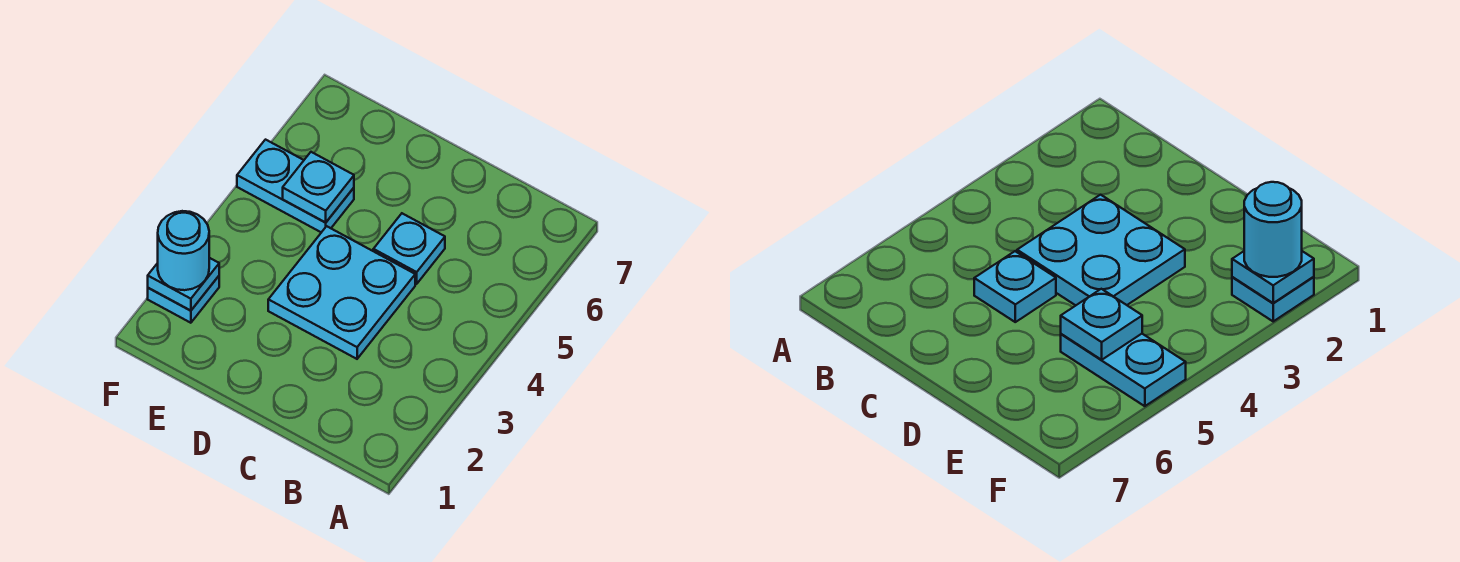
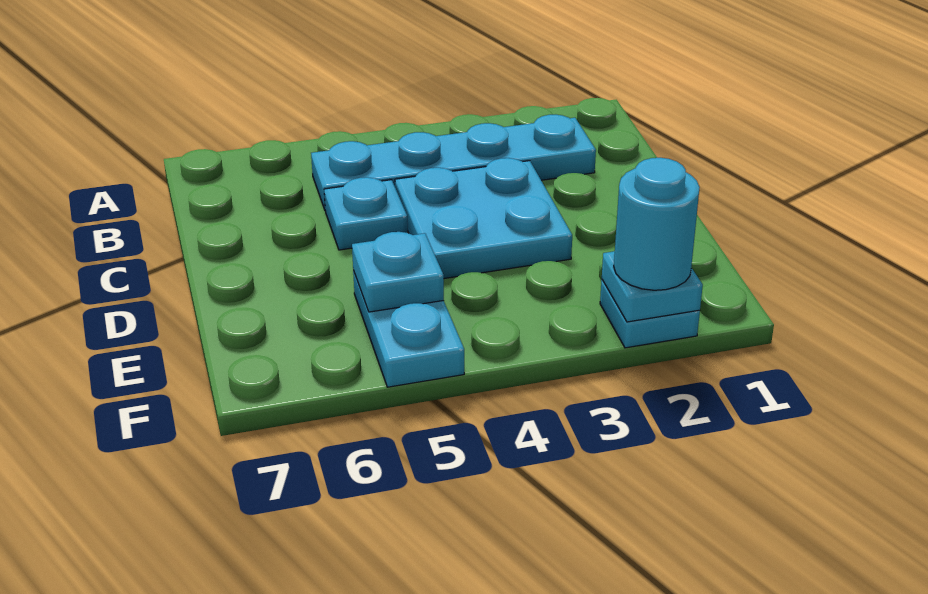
none -> cyan plate B2:B5 level 1

